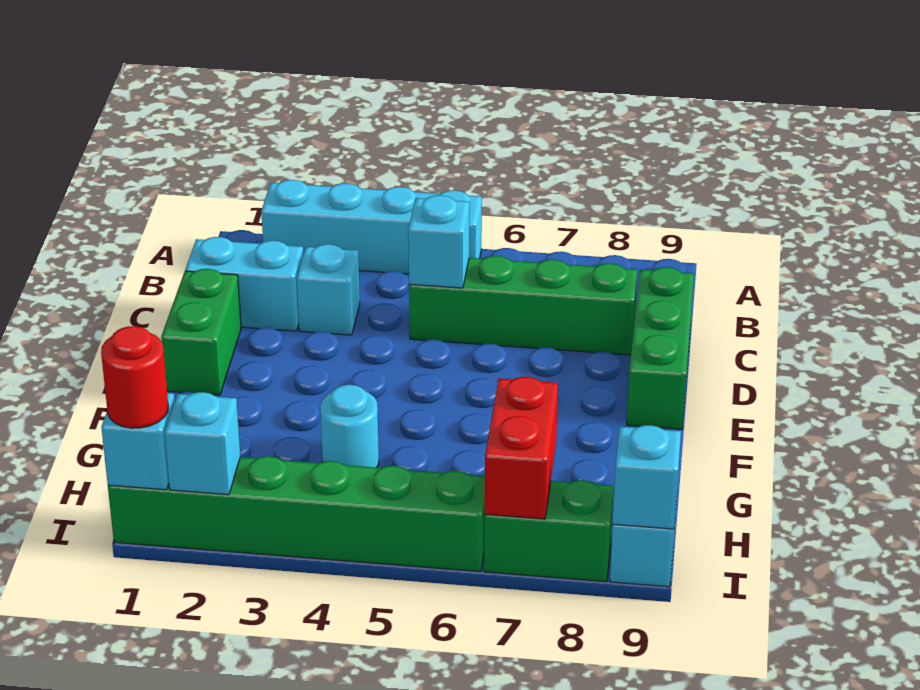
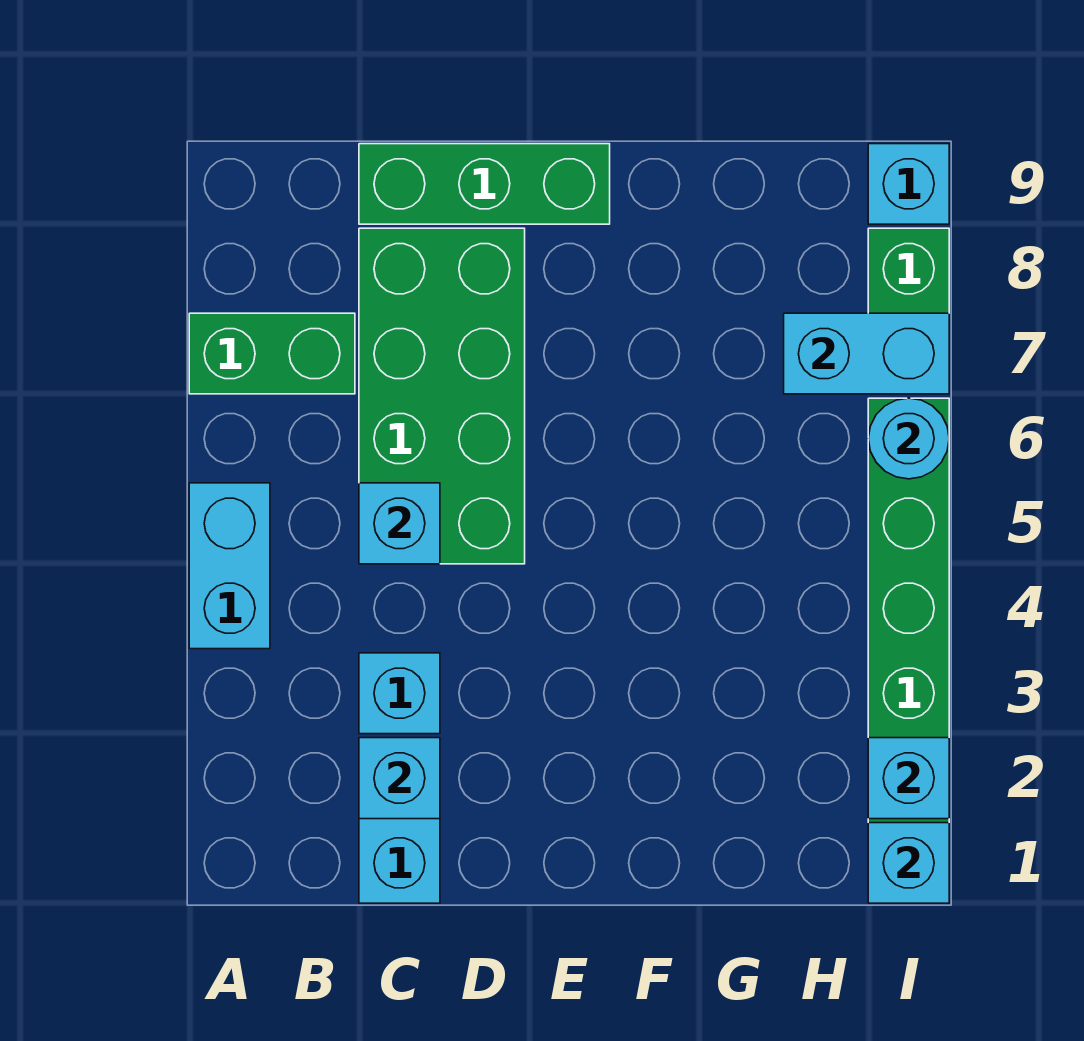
cyan brick A2:A5 level 1 -> cyan brick A4:A5 level 1
green brick C5:C8 level 1 -> green brick C5:D8 level 1
green brick D1:E1 level 1 -> green brick A7:B7 level 1
cyan round brick G4 level 1 -> cyan round brick I6 level 2
red brick H7:I7 level 2 -> cyan brick H7:I7 level 2
red round brick I1 level 3 -> none
cyan brick I9 level 2 -> cyan brick C2 level 2

